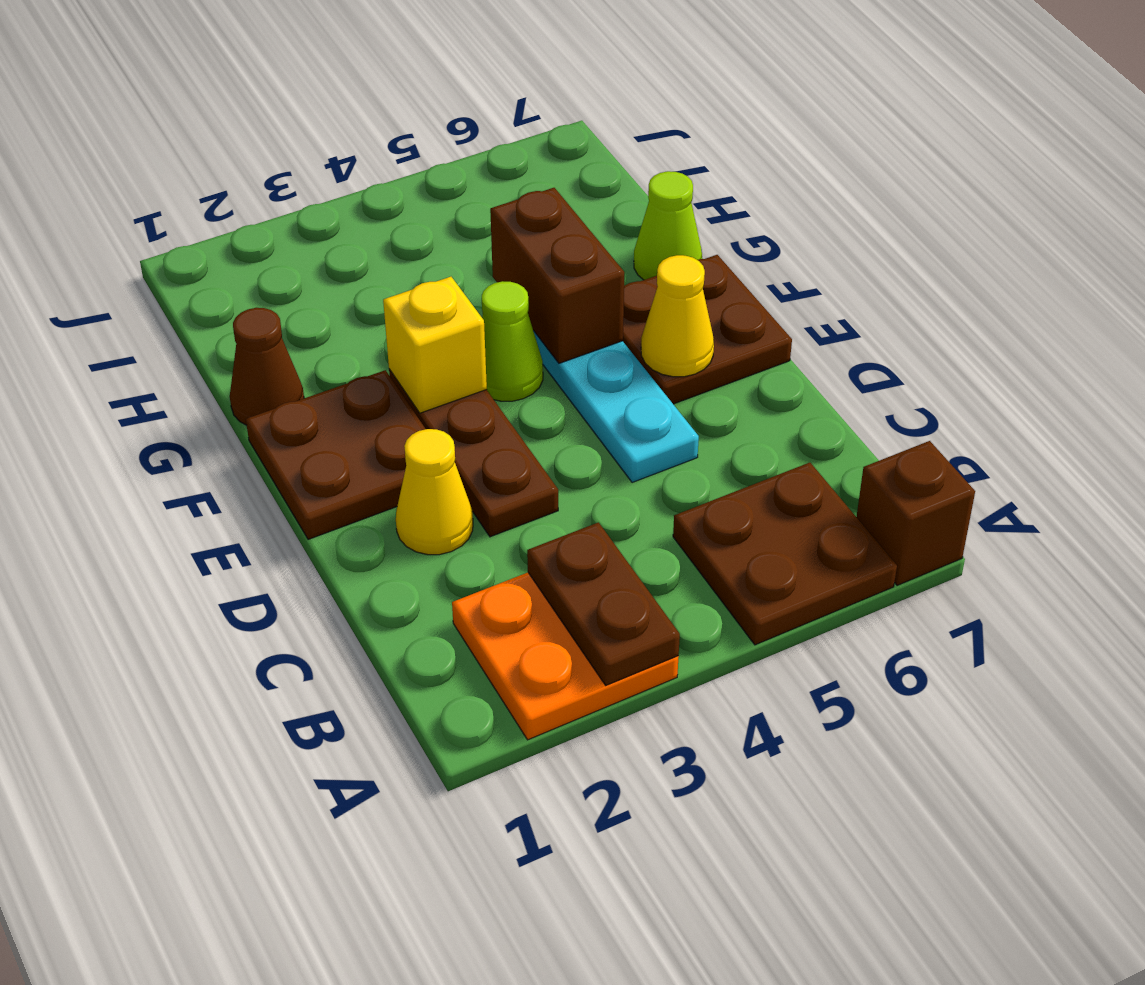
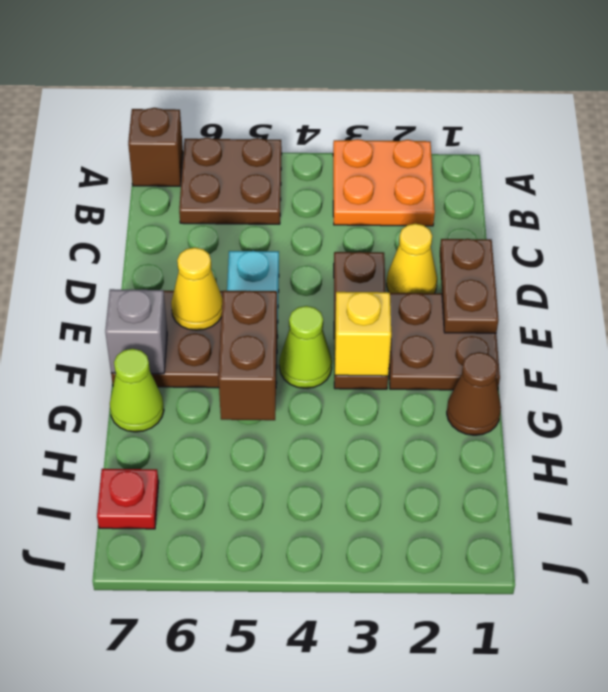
brown plate A3:B3 level 2 -> brown plate D1:E1 level 2
none -> grey brick F7 level 2
none -> red plate I7 level 1

